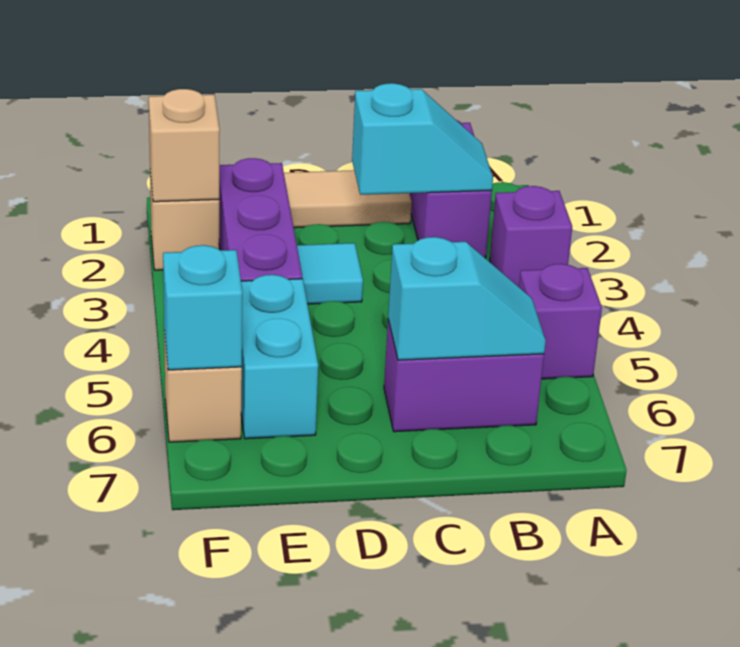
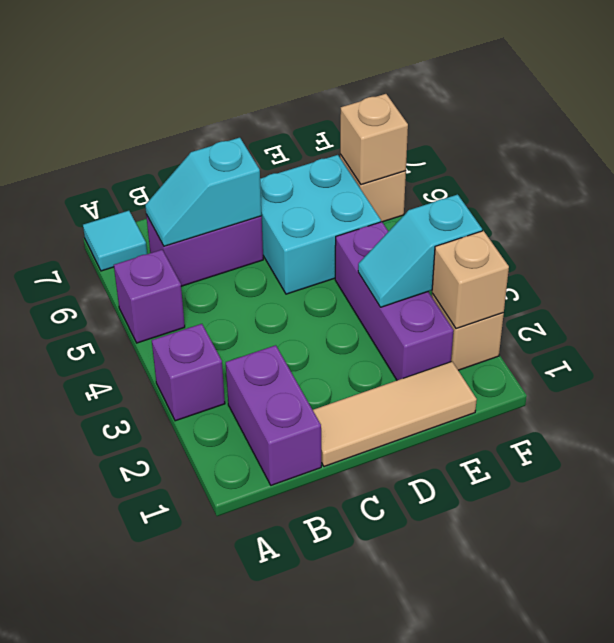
cyan slope B2:C2 level 2 top C -> cyan slope E3:F3 level 2 top F
cyan tile D3 level 1 -> cyan tile A7 level 1
cyan brick E5:E6 level 1 -> cyan brick D5:E6 level 1
cyan brick F6 level 2 -> tan brick F6 level 2

